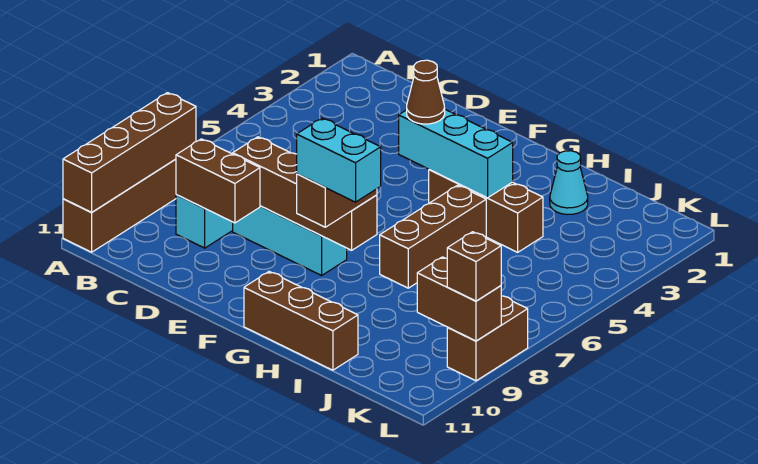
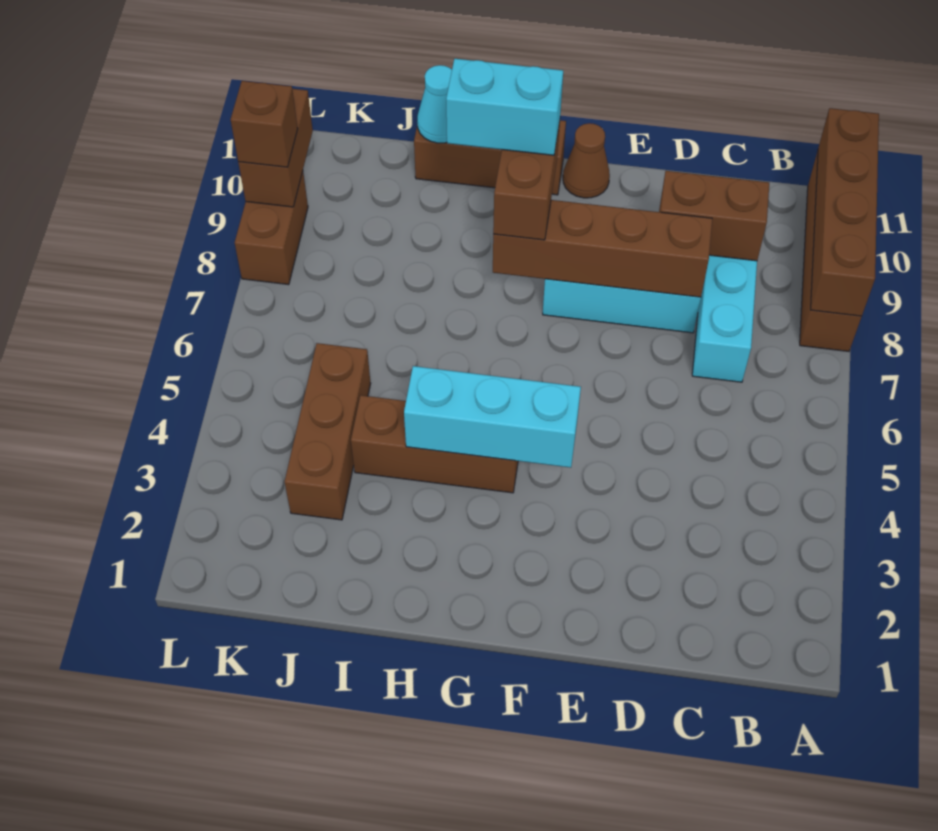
brown cone F4 level 3 -> brown cone F11 level 1
brown brick H5:H7 level 1 -> brown brick J3:J5 level 1
cyan cone I2 level 1 -> cyan cone I11 level 2
brown brick K9:L9 level 2 -> brown brick L9:L10 level 2

